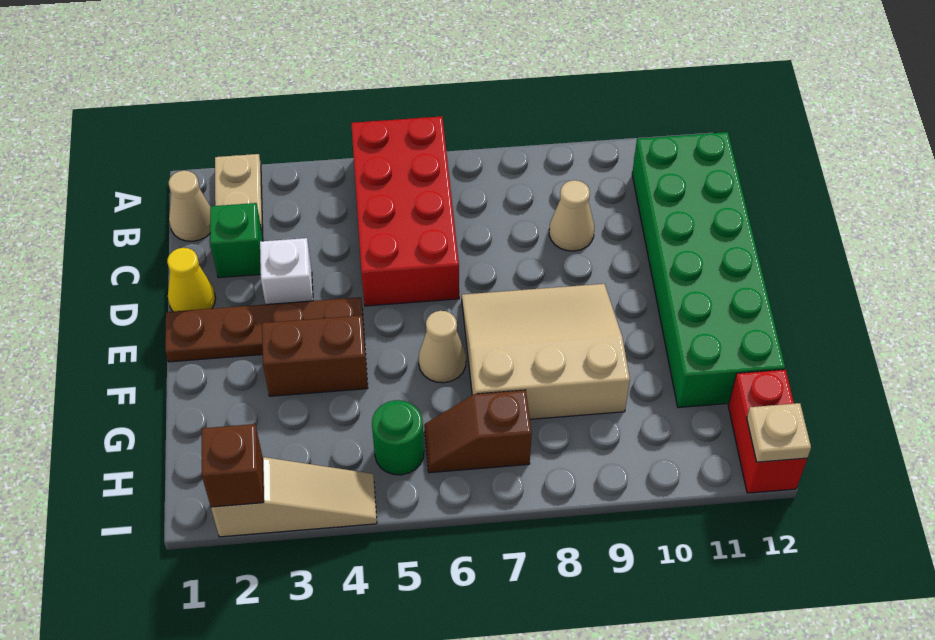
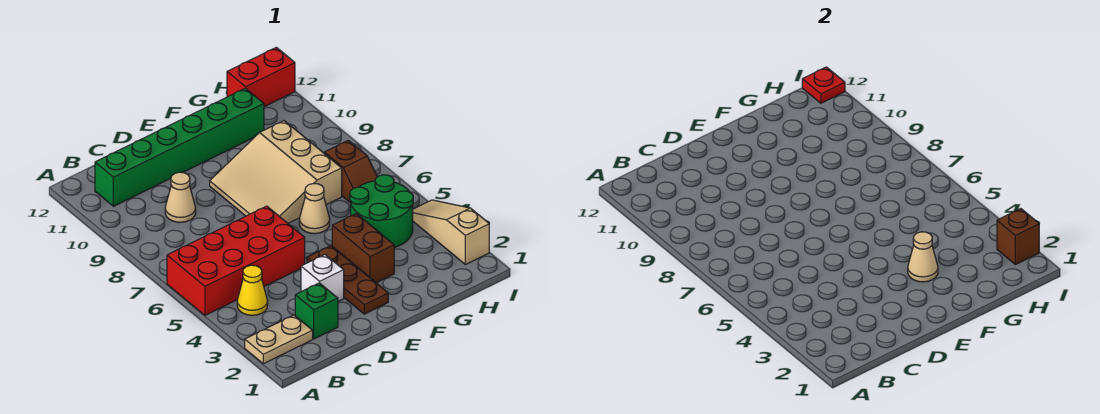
tan cone B1 level 1 -> tan cone F3 level 2
green brick B11:G12 level 1 -> green brick B11:G11 level 1
yellow cone D1 level 1 -> yellow cone B4 level 1
brown plate E1:E4 level 1 -> brown plate E2:E4 level 1
green round brick H5 level 1 -> green round brick G4:H5 level 1
tan plate I12 level 2 -> red plate I12 level 2

